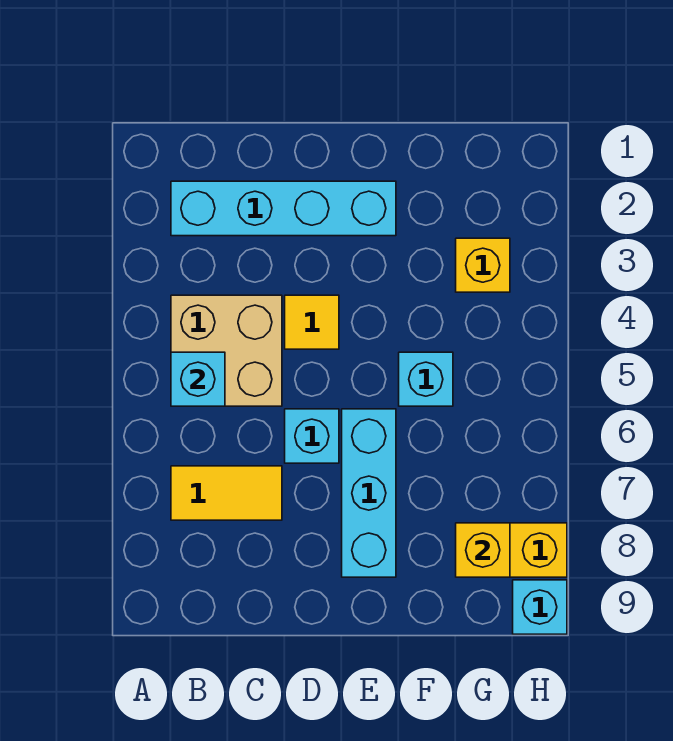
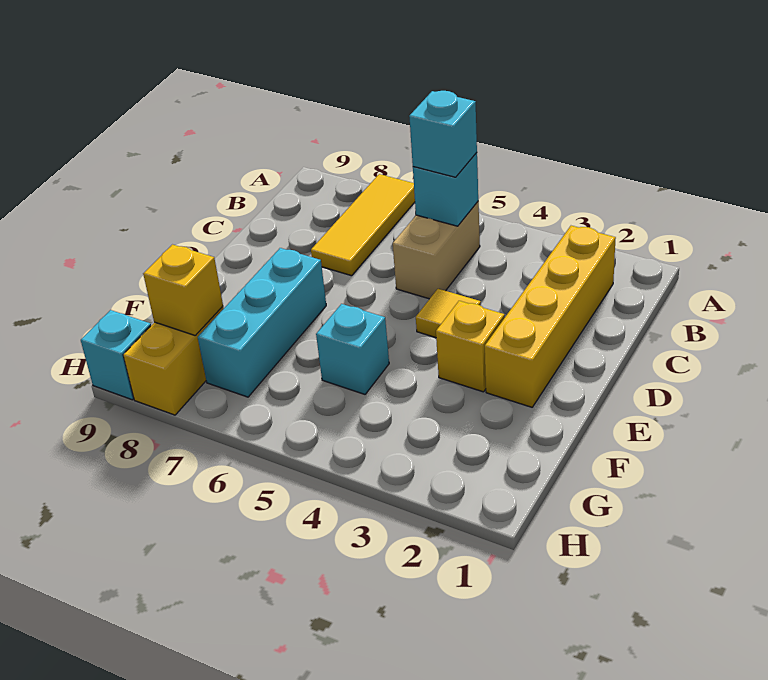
cyan brick B2:E2 level 1 -> yellow brick B2:E2 level 1
tan brick B4:C5 level 1 -> tan brick B5:C5 level 1
yellow tile B7:C7 level 1 -> yellow tile A7:C7 level 1
cyan brick D6 level 1 -> cyan brick B5 level 3
cyan brick E6:E8 level 1 -> cyan brick E7:G7 level 1
yellow brick G3 level 1 -> yellow brick E3 level 1

